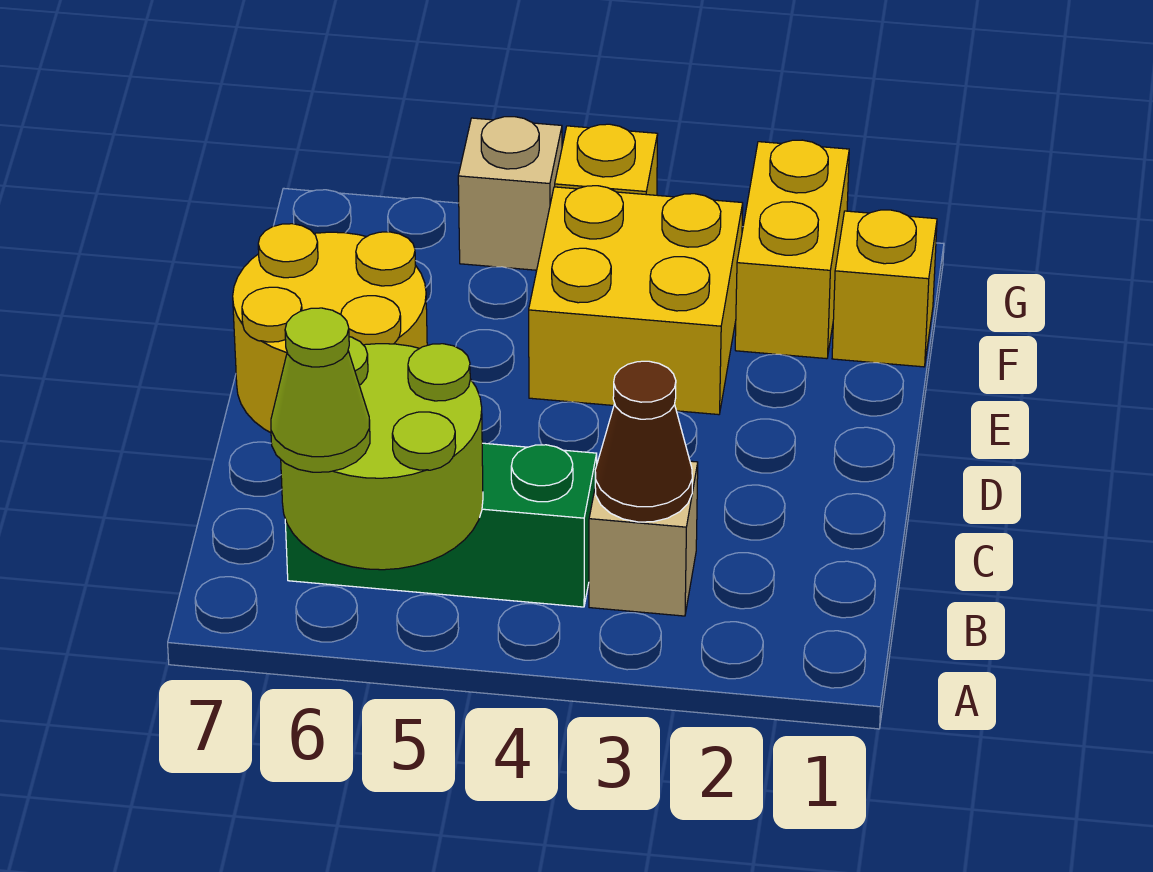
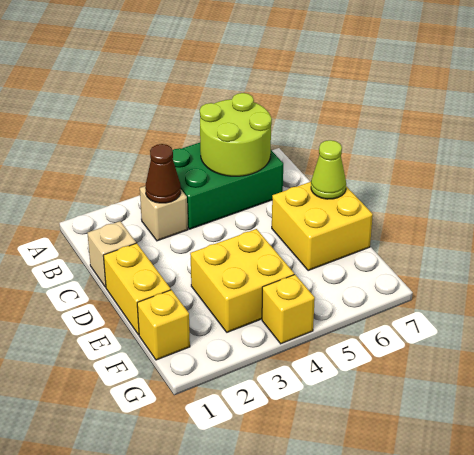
lime cone A6 level 3 -> lime cone D7 level 2
green brick B4:B6 level 1 -> green brick A4:B6 level 1
yellow round brick D6:E7 level 1 -> yellow brick D6:E7 level 1
yellow brick F2:G2 level 1 -> yellow brick D1:E1 level 1
tan brick G5 level 1 -> tan brick C1 level 1

